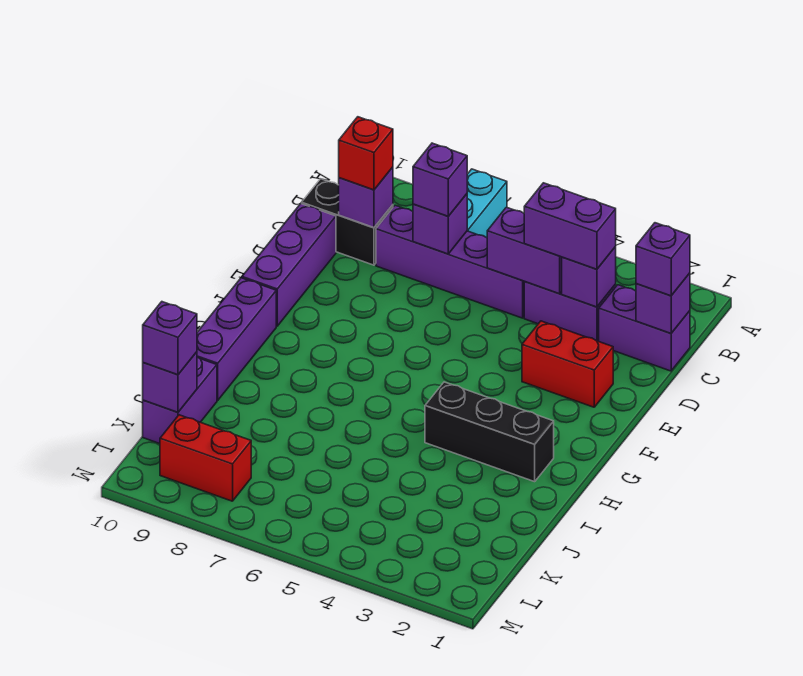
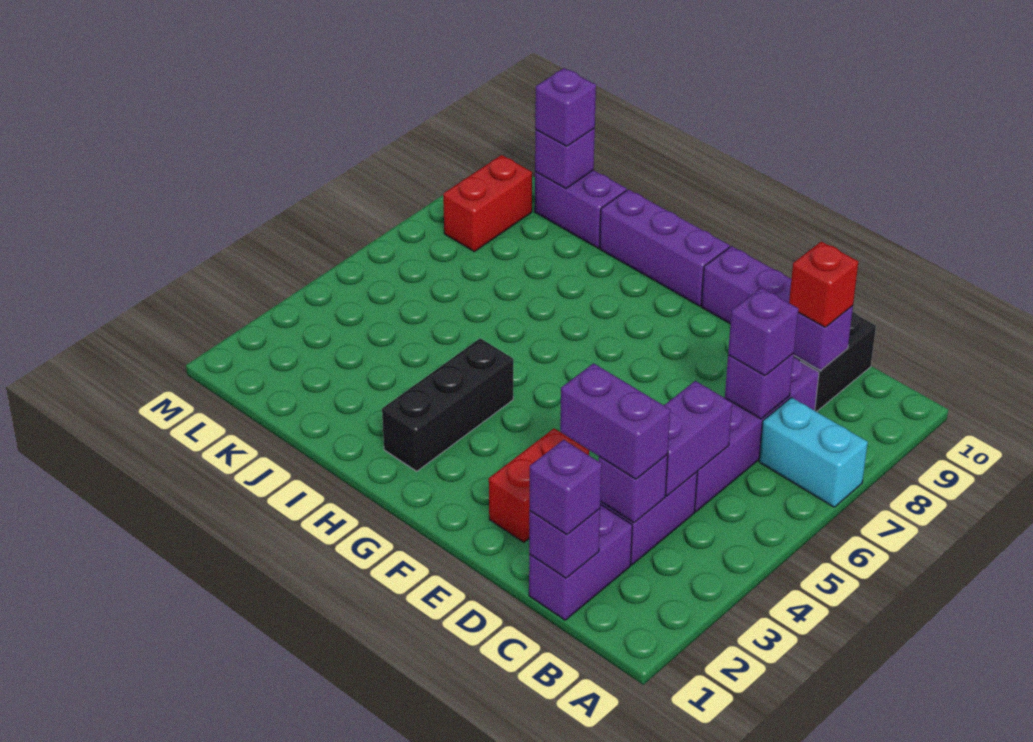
purple brick C3:C4 level 3 -> purple brick C3:D3 level 3

